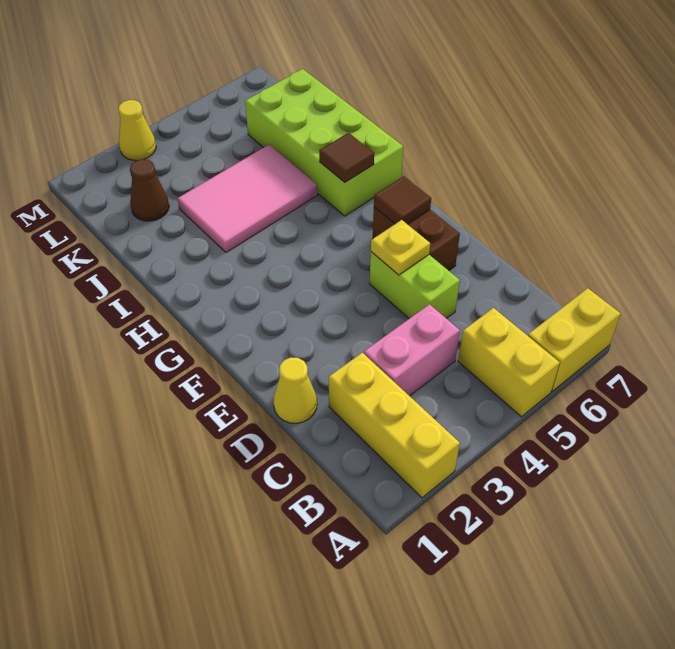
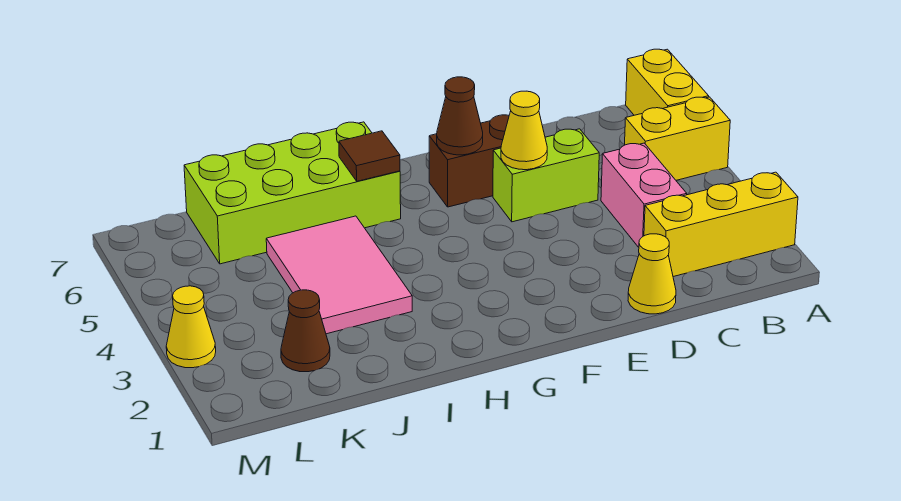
yellow plate E5 level 2 -> yellow cone E5 level 2
brown tile F6 level 2 -> brown cone F6 level 2

